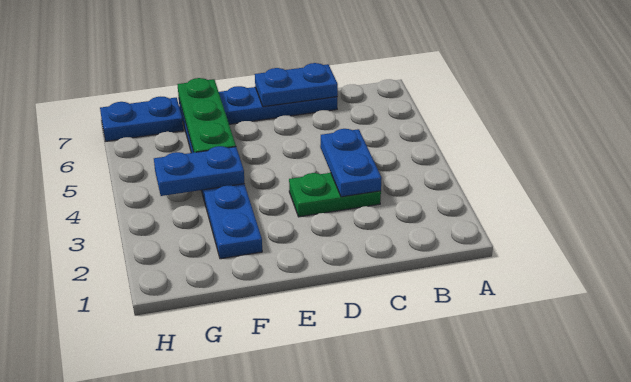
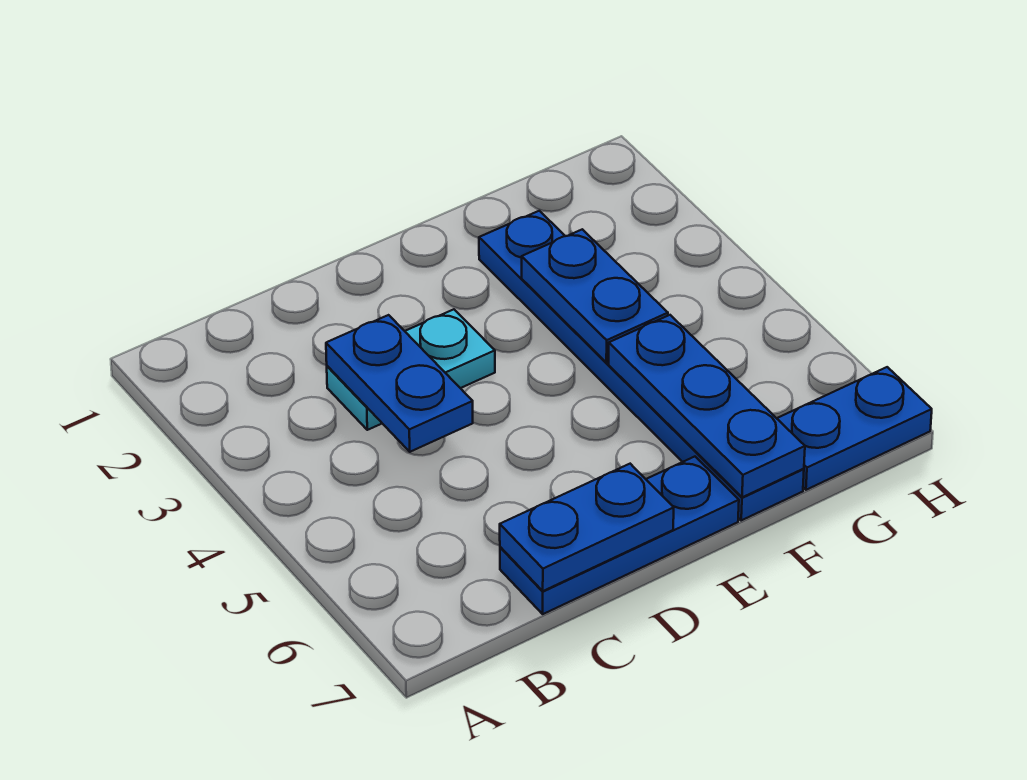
green plate C3:D3 level 1 -> cyan plate C3:D3 level 1
blue plate F4:G4 level 2 -> blue plate F3:F4 level 2
green plate F5:F7 level 2 -> blue plate F5:F7 level 2

